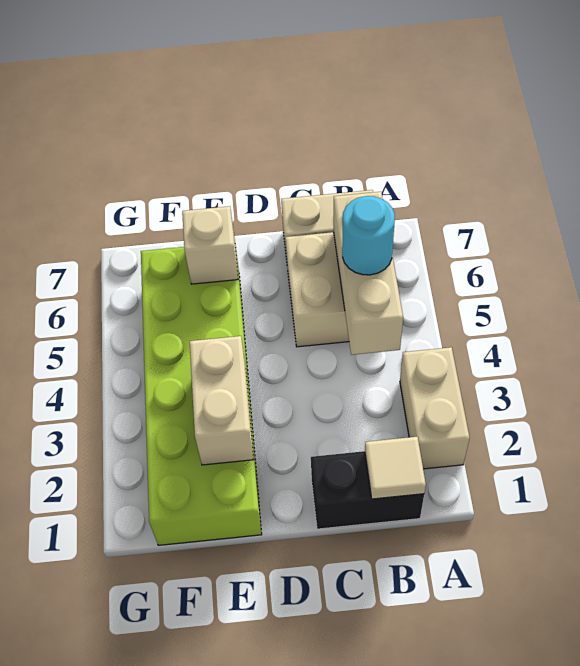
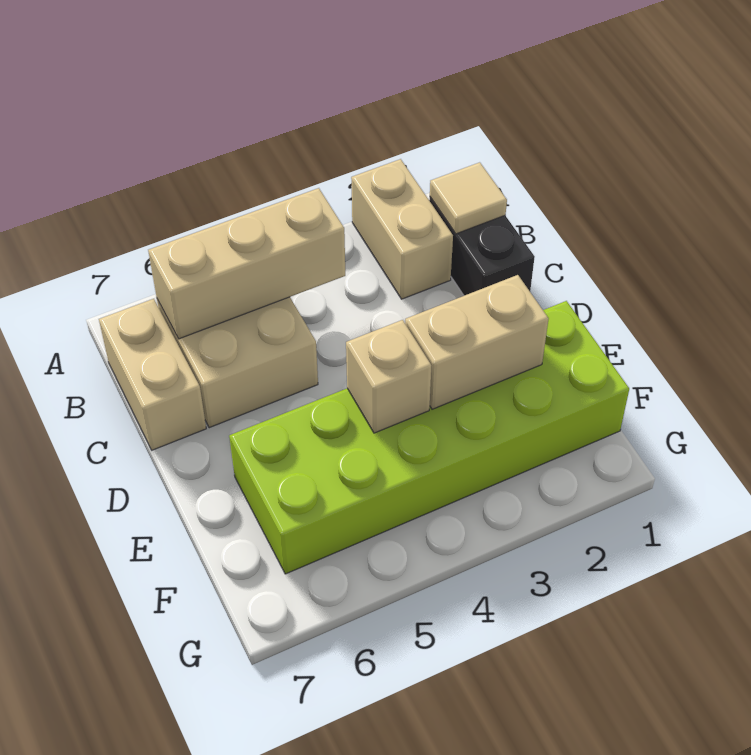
tan brick A2:A3 level 1 -> tan brick A2:B2 level 1
cyan round brick B5 level 3 -> none
tan brick E6 level 2 -> tan brick E4 level 2

